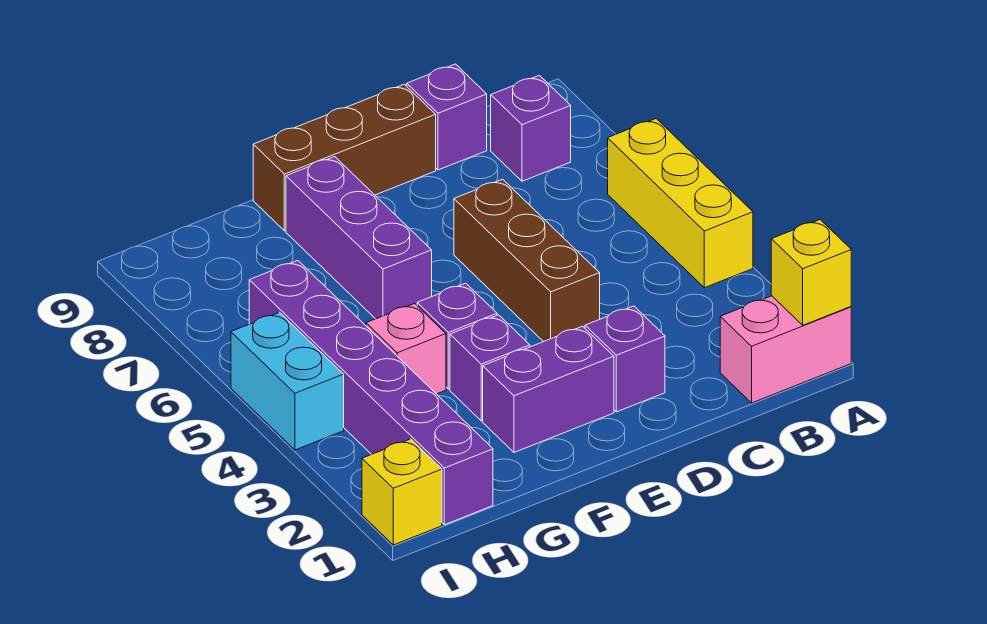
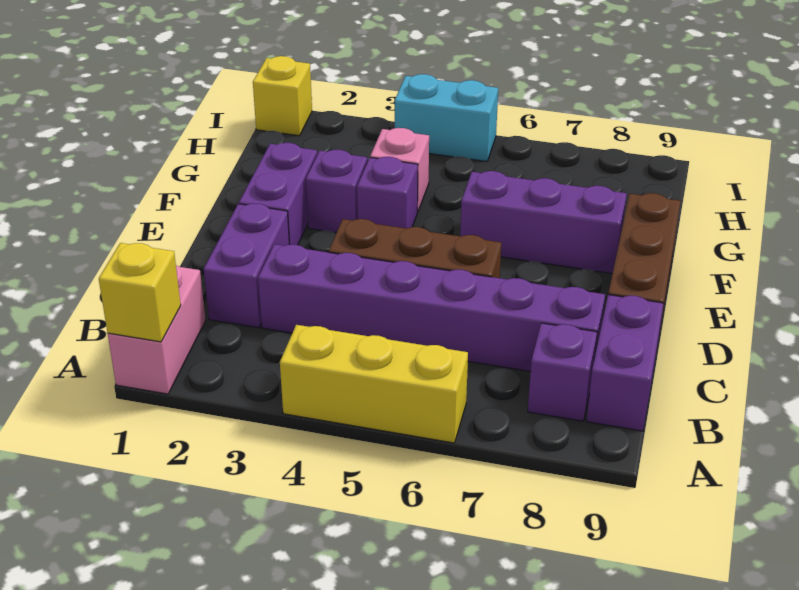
purple brick C9 level 1 -> purple brick B9:C9 level 1
purple brick D2 level 1 -> purple brick C2:D2 level 1
purple brick H1:H6 level 1 -> purple brick C3:C8 level 1

